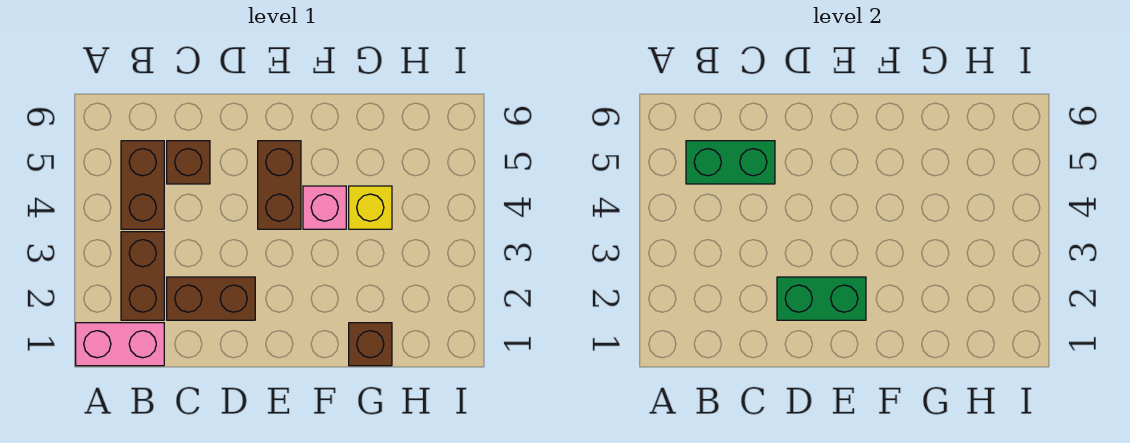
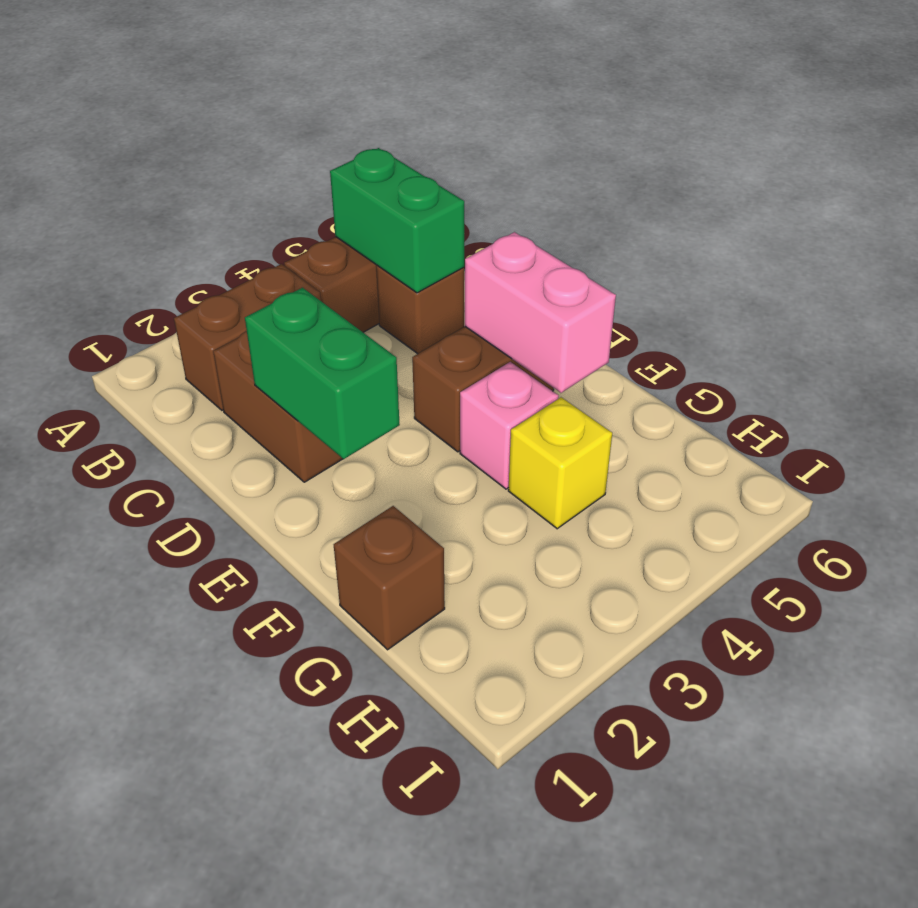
pink brick A1:B1 level 1 -> pink brick E5:F5 level 2

